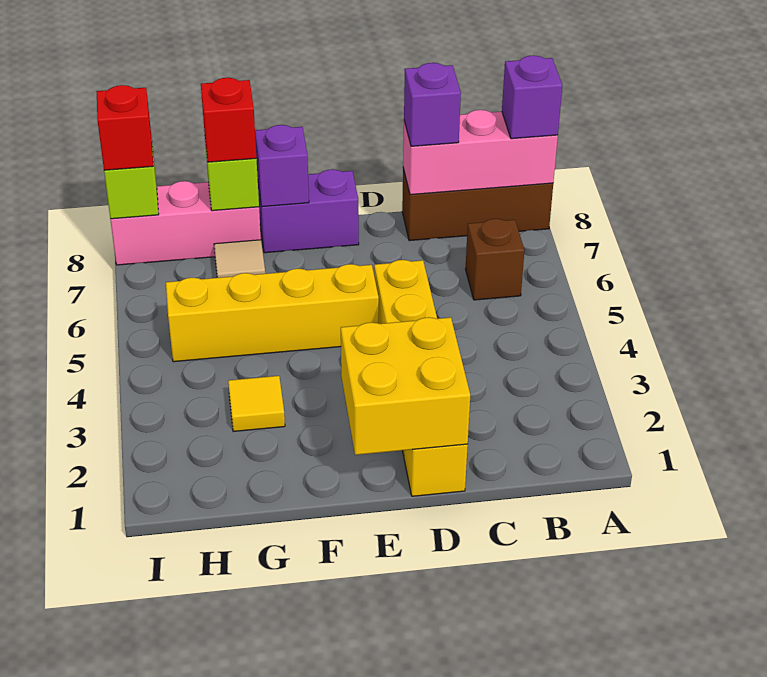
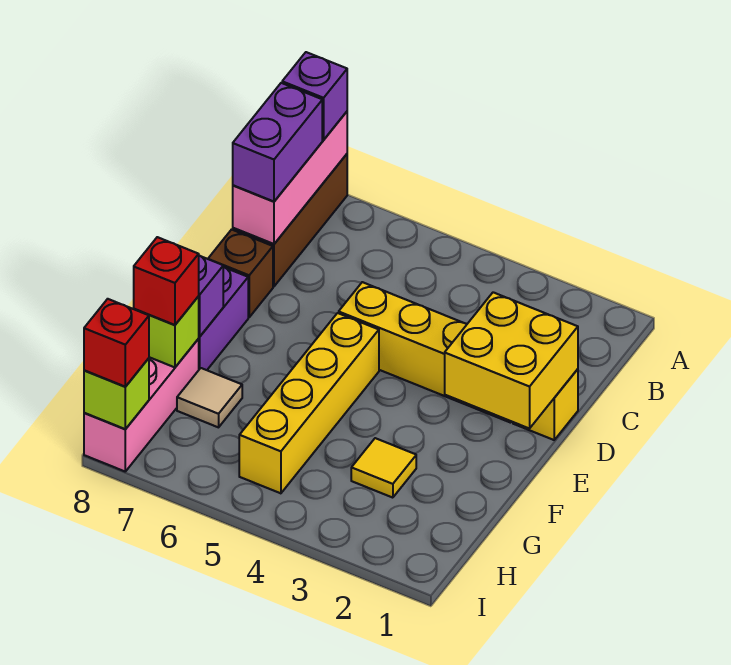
brown brick B6 level 1 -> brown brick D8 level 1
purple brick C8 level 3 -> purple brick B8:C8 level 3

